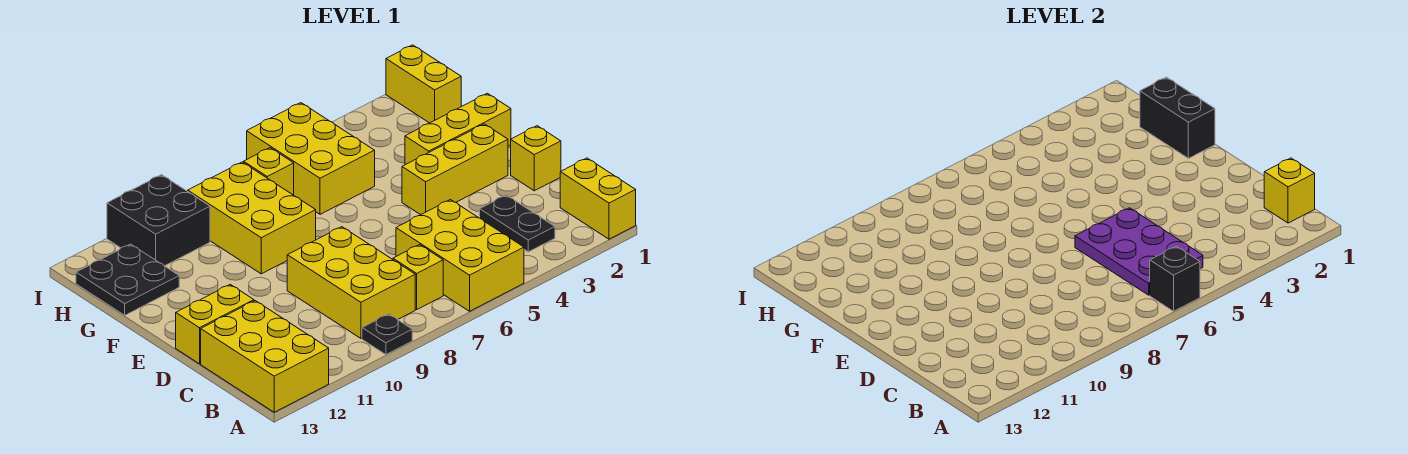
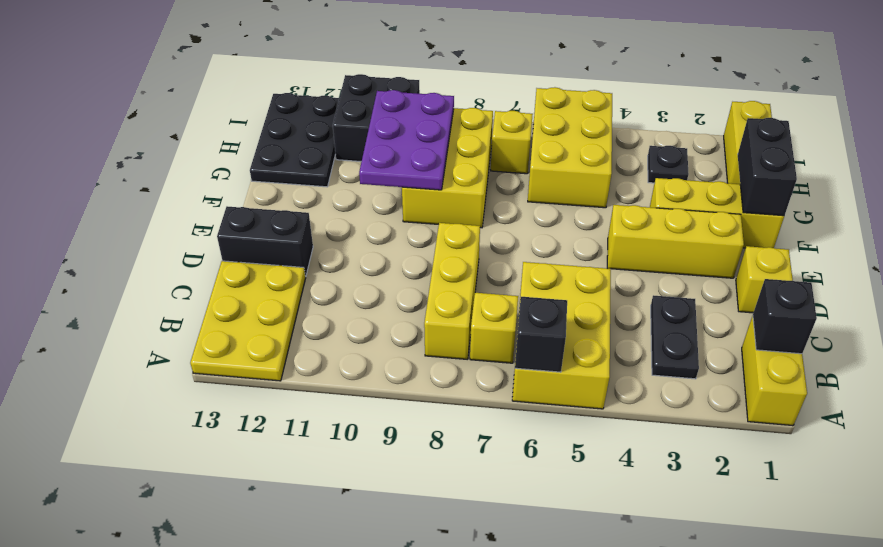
black plate A9 level 1 -> black plate H3 level 1
yellow brick A12:C13 level 1 -> yellow plate A12:C13 level 1
yellow brick B1 level 2 -> black brick B1 level 2
purple plate B5:D6 level 2 -> purple plate F9:H10 level 2
yellow brick B8:D9 level 1 -> yellow brick B8:D8 level 1
yellow brick D12:D13 level 1 -> black brick D12:D13 level 1
black plate G12:H13 level 1 -> black plate G12:I13 level 1

